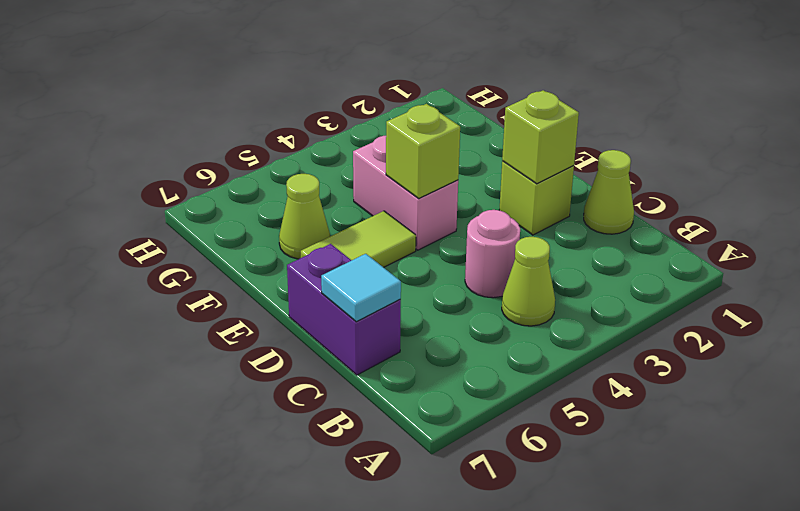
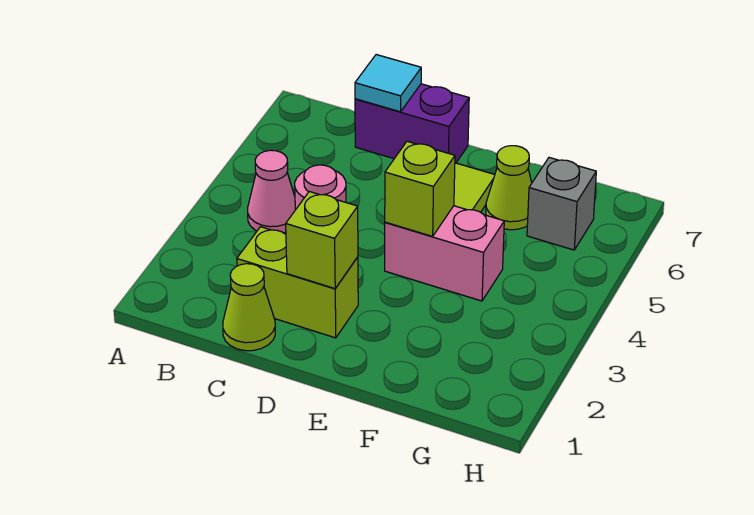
lime cone B4 level 1 -> pink cone B4 level 1
lime brick D2 level 1 -> lime brick C2:D2 level 1
none -> grey brick G6 level 1

